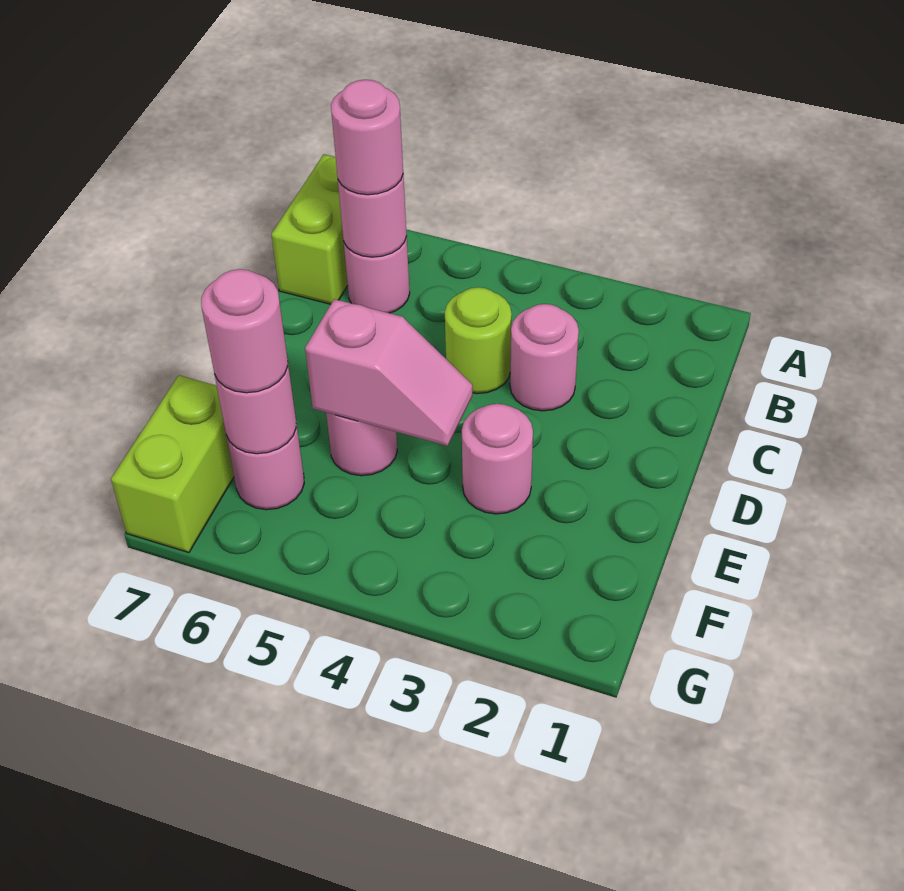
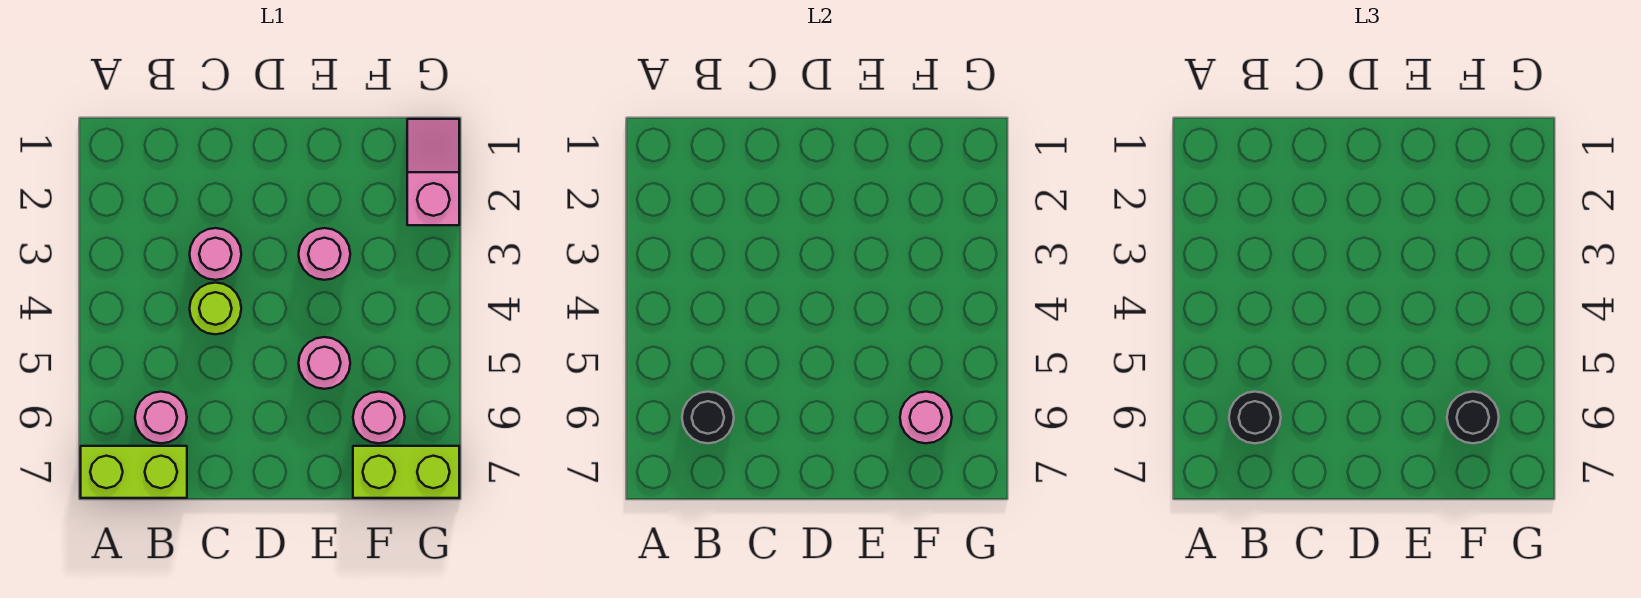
pink round brick B6 level 2 -> black round brick B6 level 2
pink round brick B6 level 3 -> black round brick B6 level 3
pink slope E4:E5 level 2 top 5 -> pink slope G1:G2 level 1 top 2
pink round brick F6 level 3 -> black round brick F6 level 3

